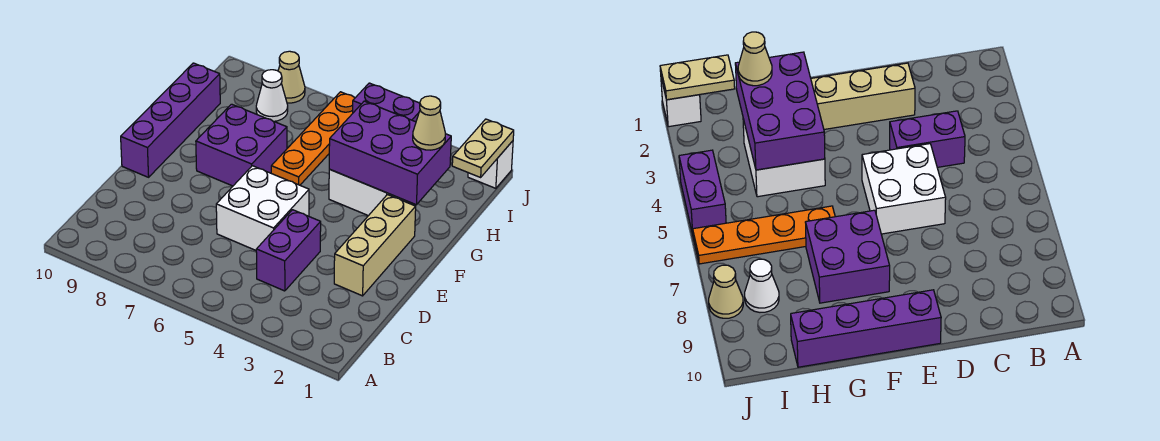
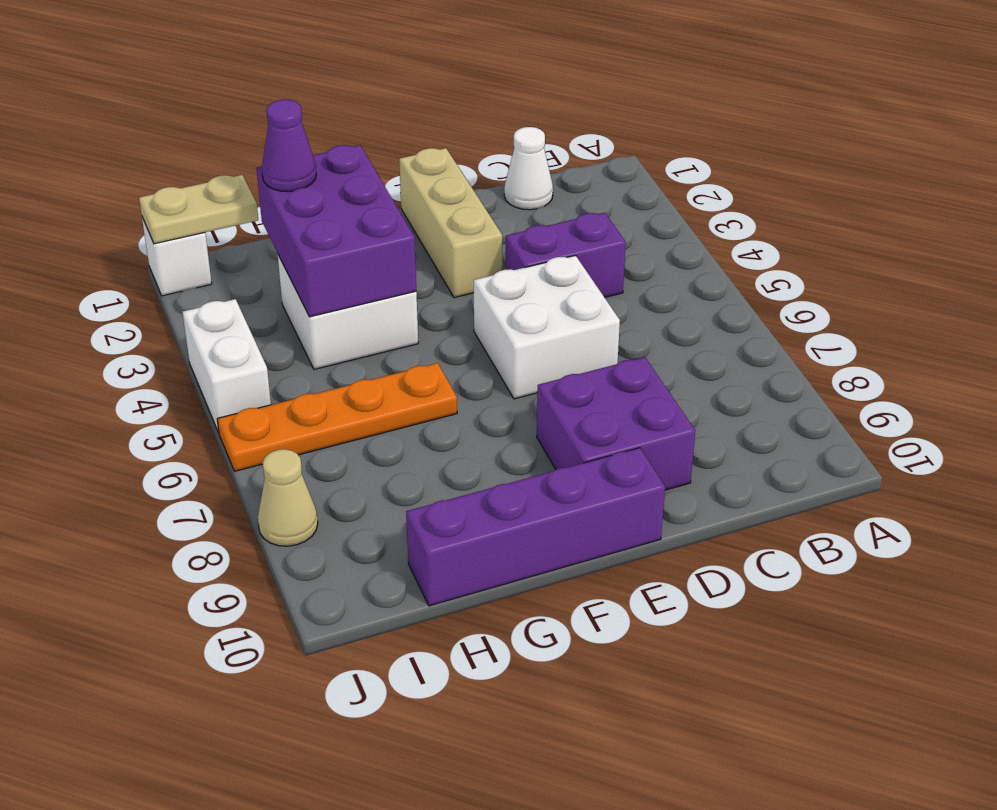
tan brick D2:F2 level 1 -> tan brick E1:E3 level 1
purple brick F7:G8 level 1 -> purple brick D8:E9 level 1
tan cone H2 level 3 -> purple cone H2 level 3
white cone I8 level 1 -> white cone C1 level 1
purple brick J4:J5 level 1 -> white brick J4:J5 level 1

